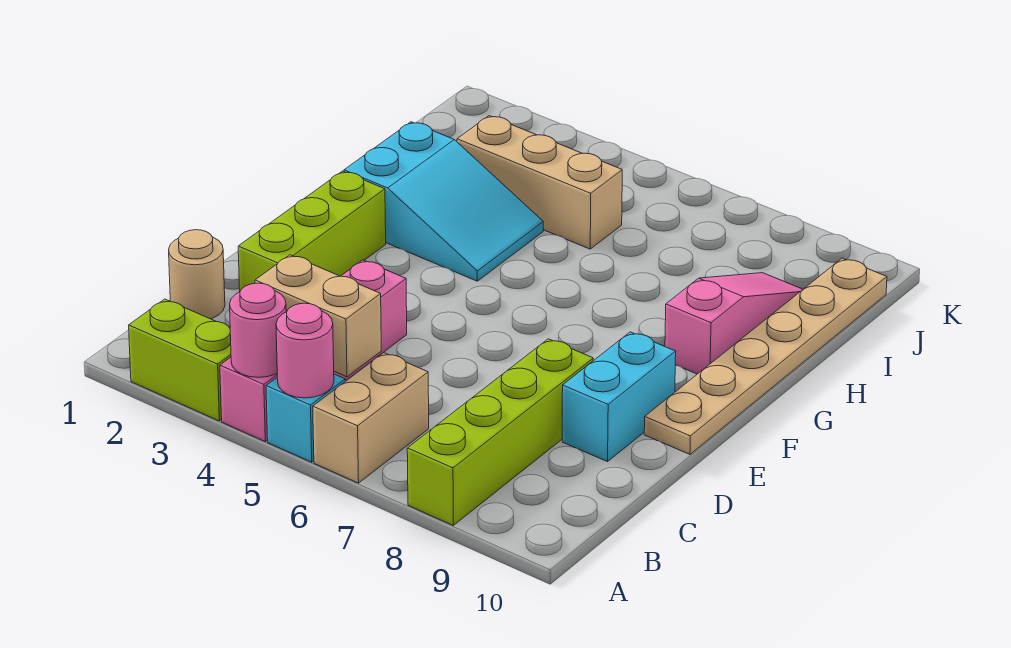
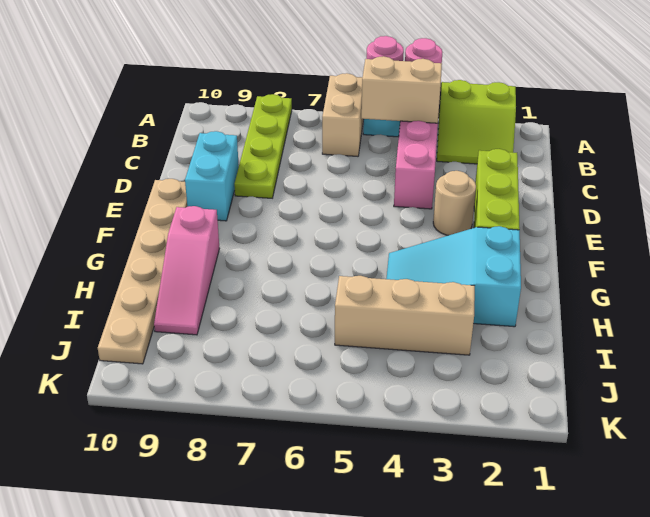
lime brick A8:D8 level 1 -> lime plate A8:D8 level 1
tan round brick C1 level 1 -> tan round brick E3 level 1

